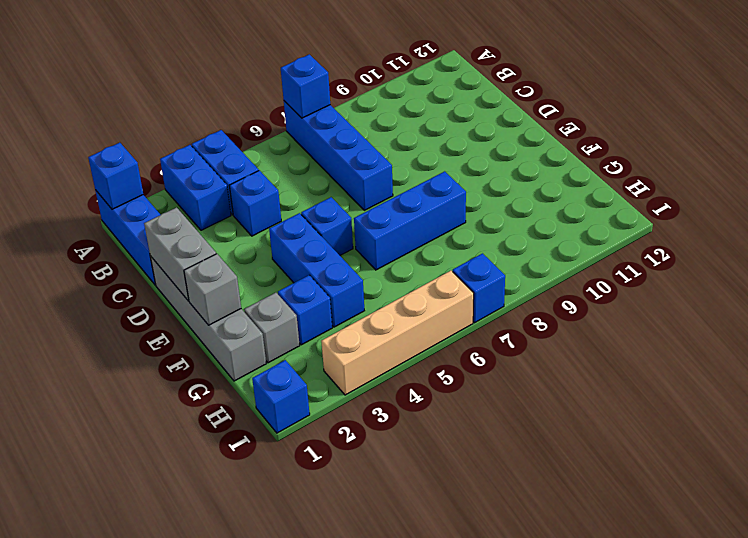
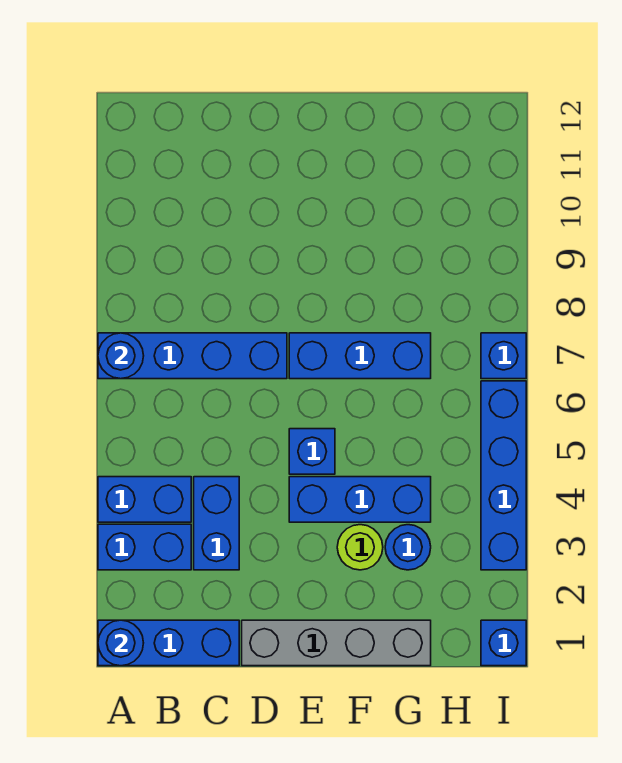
blue brick A1 level 2 -> blue round brick A1 level 2
blue brick A7 level 2 -> blue round brick A7 level 2
blue brick C4 level 1 -> blue brick C3:C4 level 1
grey brick D1:E1 level 2 -> none
grey brick F1 level 2 -> none
none -> lime round brick F3 level 1
blue brick F6:F8 level 1 -> blue brick E7:G7 level 1
grey brick G2 level 1 -> none
blue brick G3 level 1 -> blue round brick G3 level 1
tan brick I3:I6 level 1 -> blue brick I3:I6 level 1

